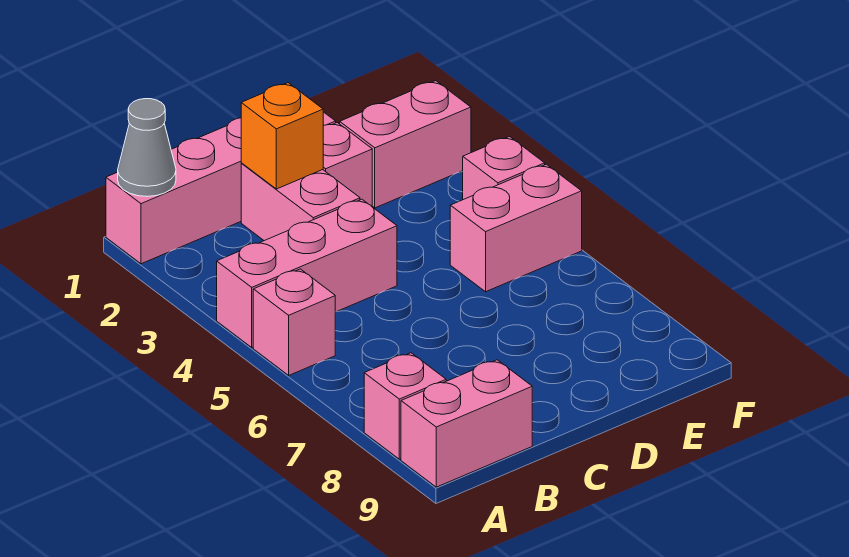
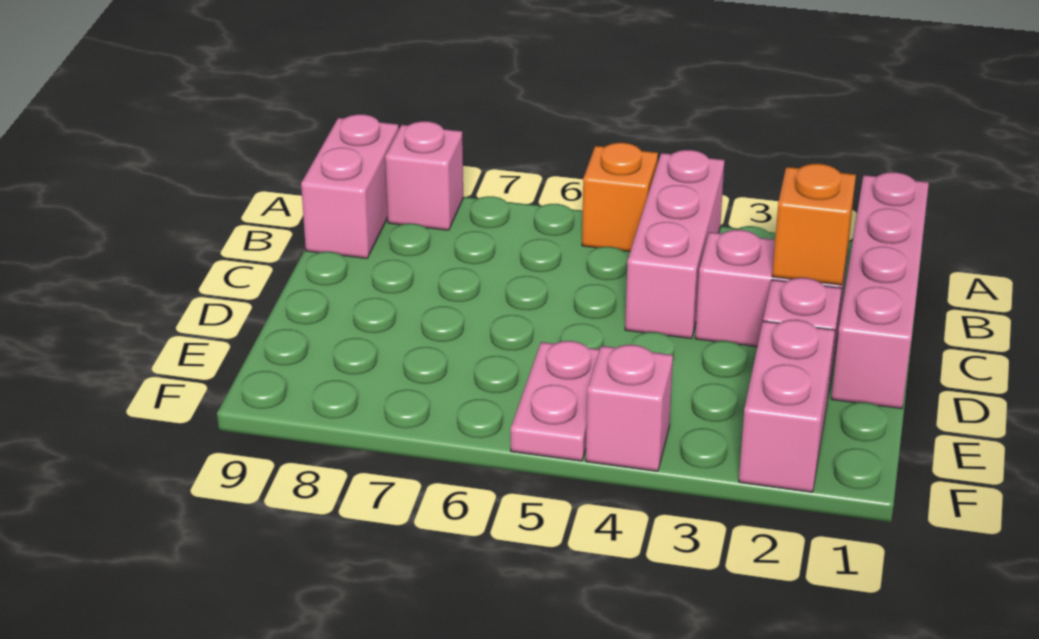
grey cone A1 level 2 -> none
pink brick A5 level 1 -> orange brick A5 level 1
pink brick E5:F5 level 1 -> pink plate E5:F5 level 1

